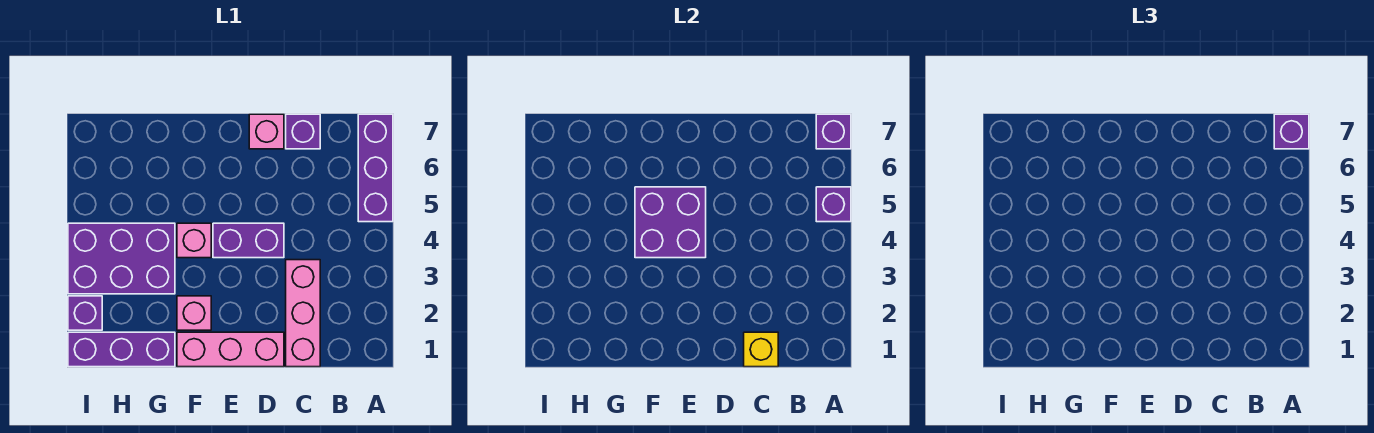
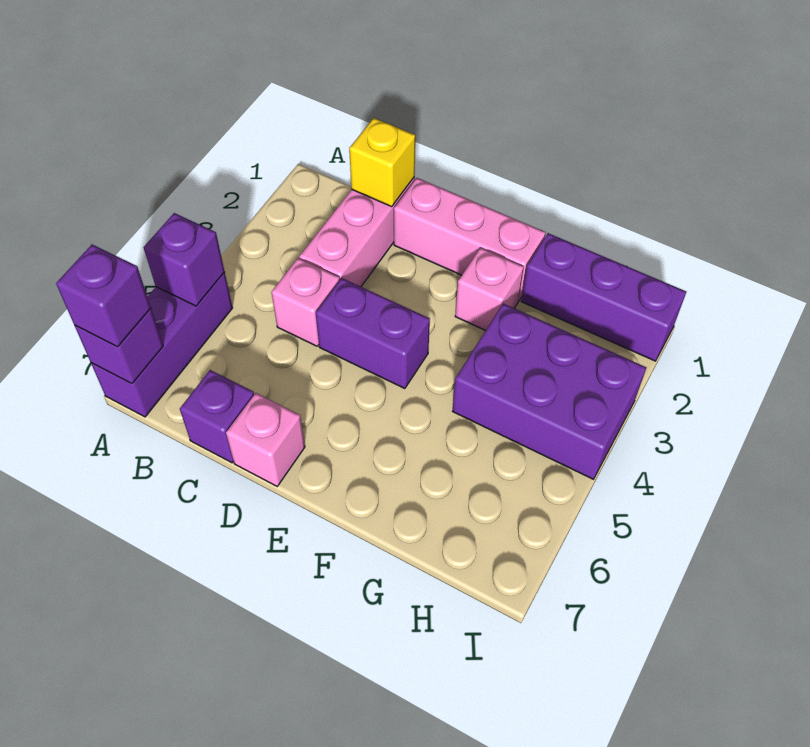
purple brick E4:F5 level 2 -> none
pink brick F4 level 1 -> pink brick C4 level 1
purple brick I2 level 1 -> none

